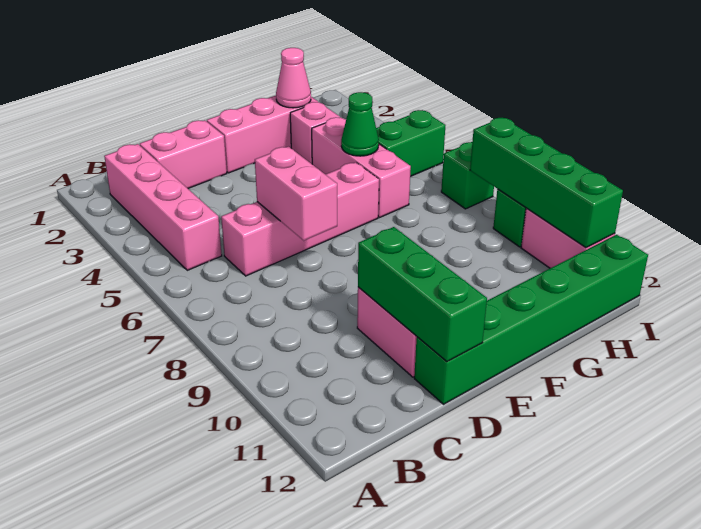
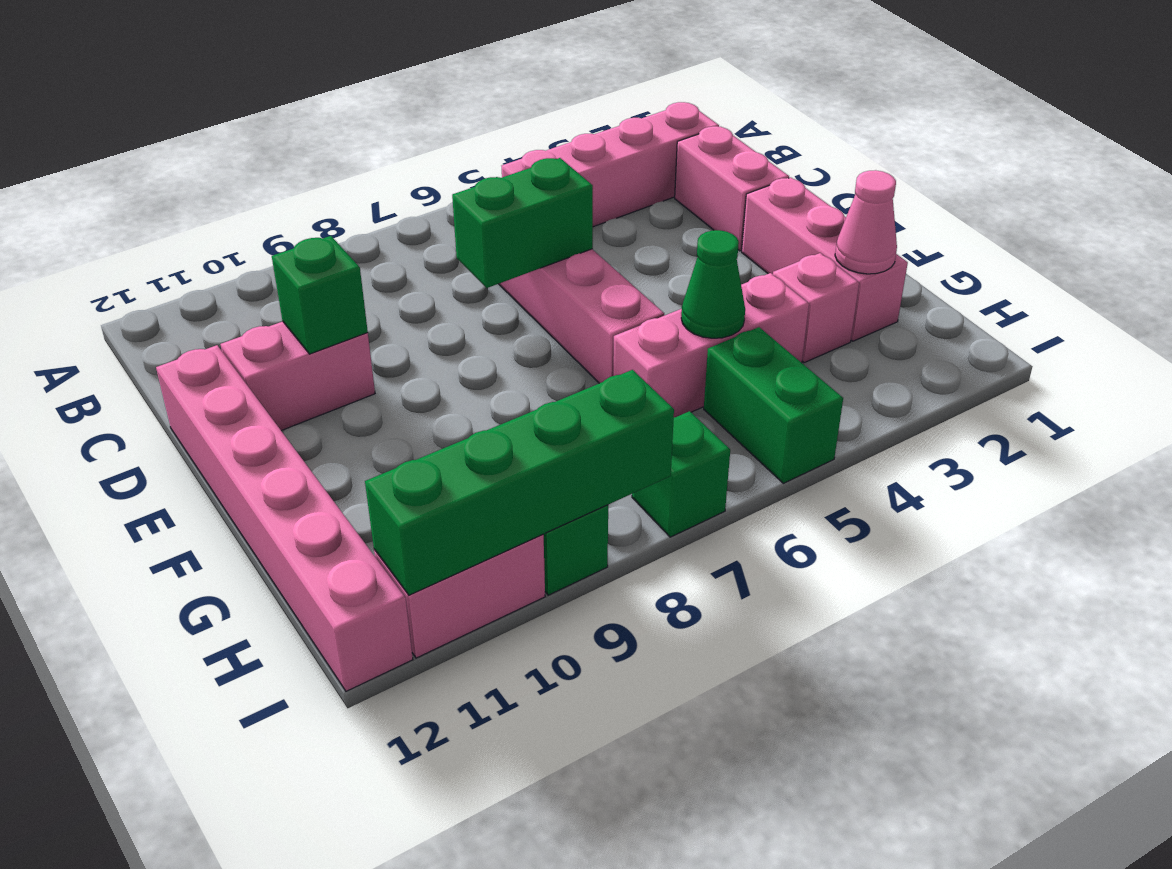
pink brick D6:D7 level 2 -> green brick D6:D7 level 2
green brick D10:D12 level 2 -> green brick D10 level 2
green brick D12:I12 level 1 -> pink brick D12:I12 level 1

